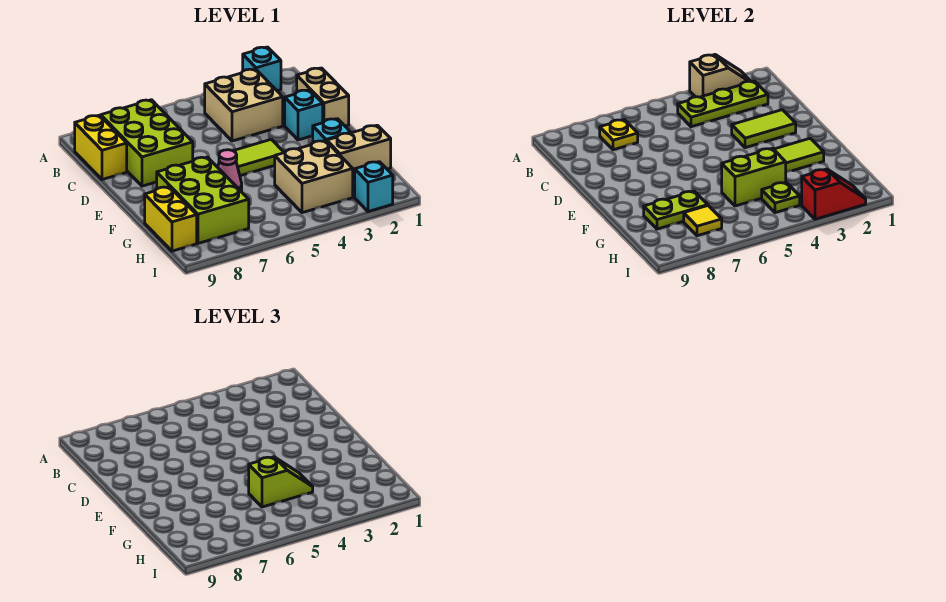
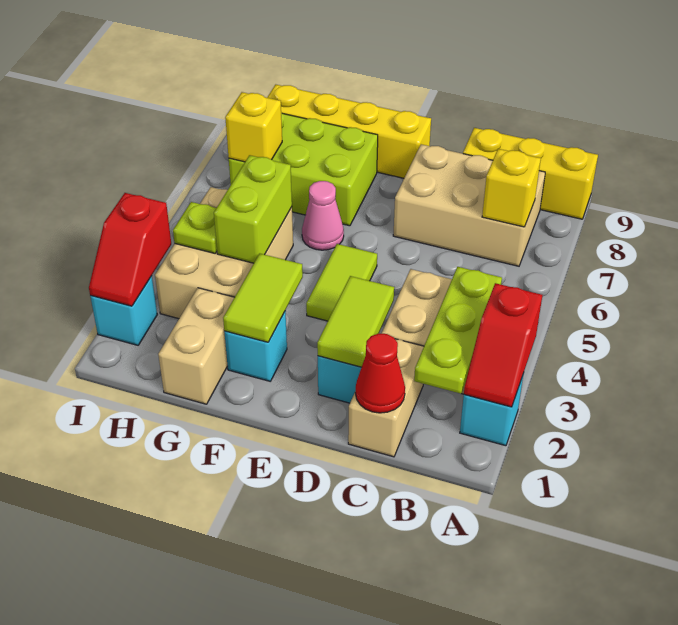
tan slope A2:A3 level 2 top 3 -> red slope A2:A3 level 2 top 3
lime brick B7:D8 level 1 -> tan brick B7:D8 level 1
yellow plate B7 level 2 -> yellow brick B7 level 2
yellow brick B9:C9 level 1 -> yellow brick A9:C9 level 1
tan brick C1:D1 level 1 -> tan brick C1:C2 level 1
none -> red cone C1 level 2
tan brick G3:H4 level 1 -> tan brick G3:H5 level 1
lime slope G4:G5 level 3 top 5 -> none
lime plate G7:G8 level 2 -> none
yellow brick G9:H9 level 1 -> yellow brick E9:H9 level 1
yellow tile H7 level 2 -> yellow brick H7 level 2

